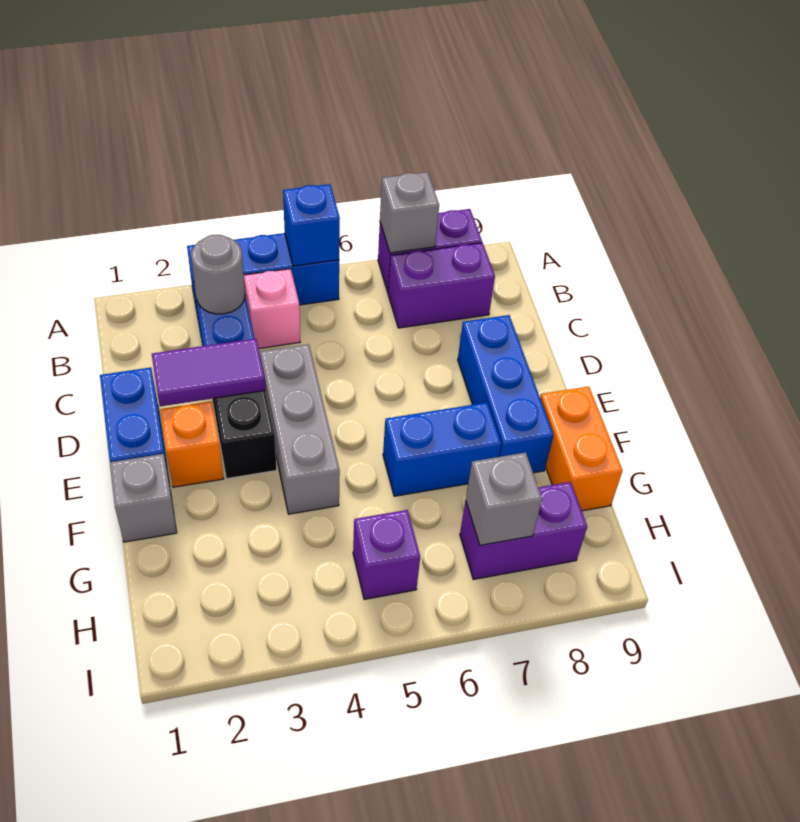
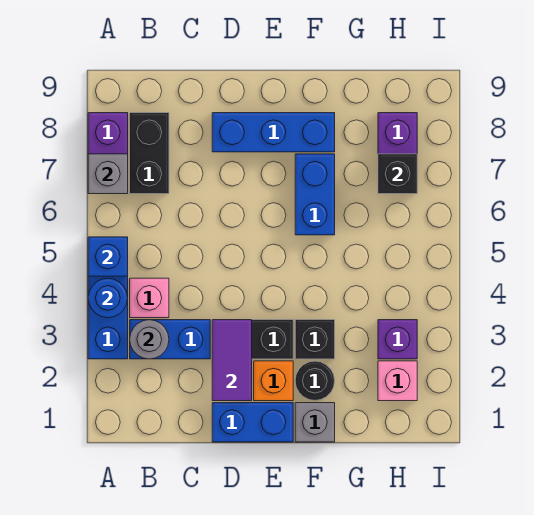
none -> blue round brick A4 level 2
purple brick B7:B8 level 1 -> black brick B7:B8 level 1
grey brick D4:F4 level 1 -> none
none -> black round brick F2 level 1
none -> black brick F3 level 1
orange brick F9:G9 level 1 -> none
none -> pink brick H2 level 1
purple brick H5 level 1 -> purple brick H3 level 1
grey brick H7 level 2 -> black brick H7 level 2

